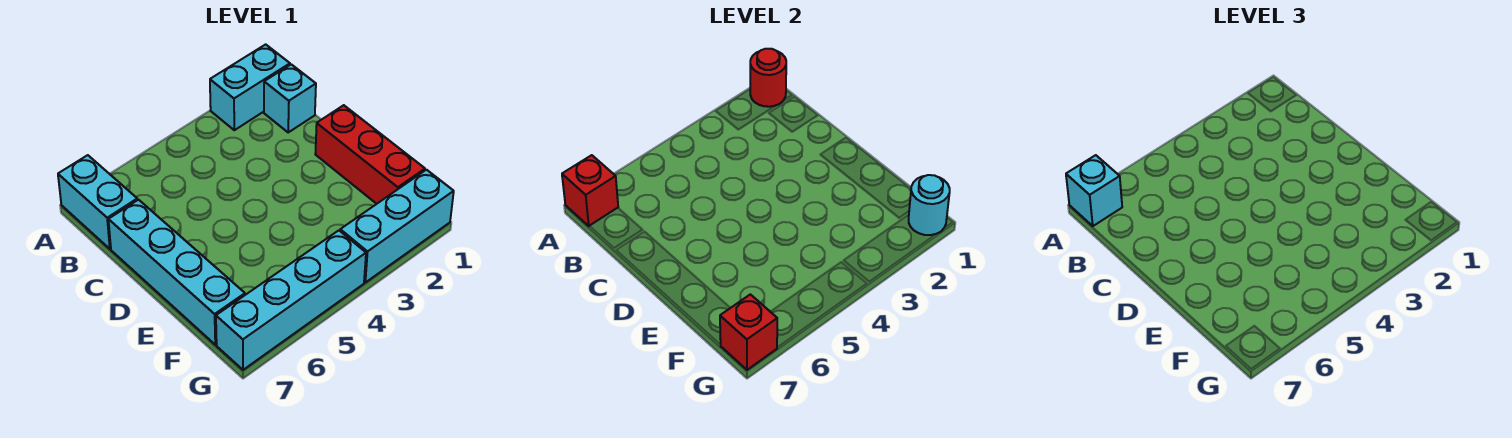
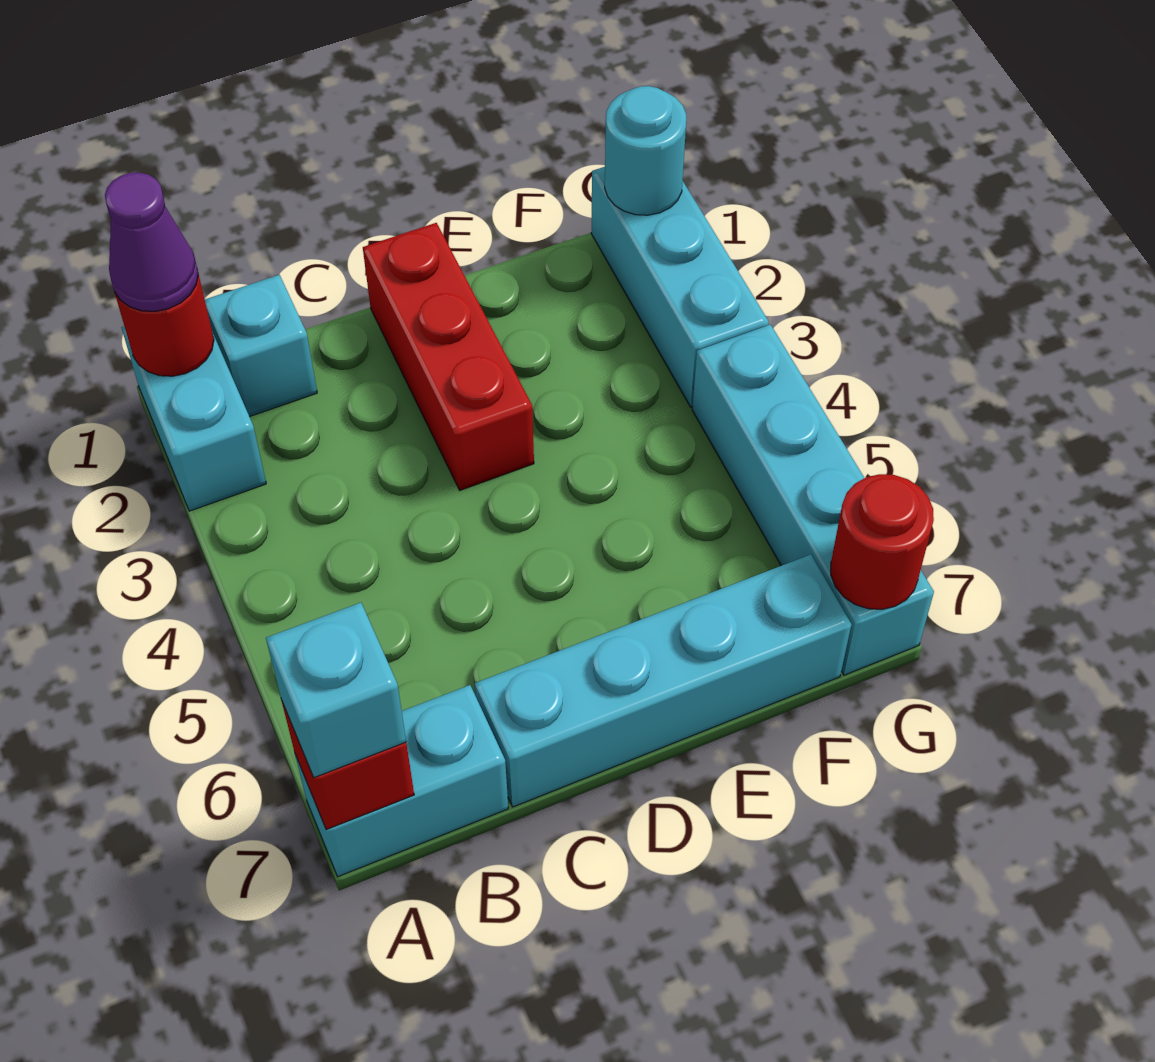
none -> purple cone A1 level 3
red brick D1:F1 level 1 -> red brick D1:D3 level 1
red brick G7 level 2 -> red round brick G7 level 2

